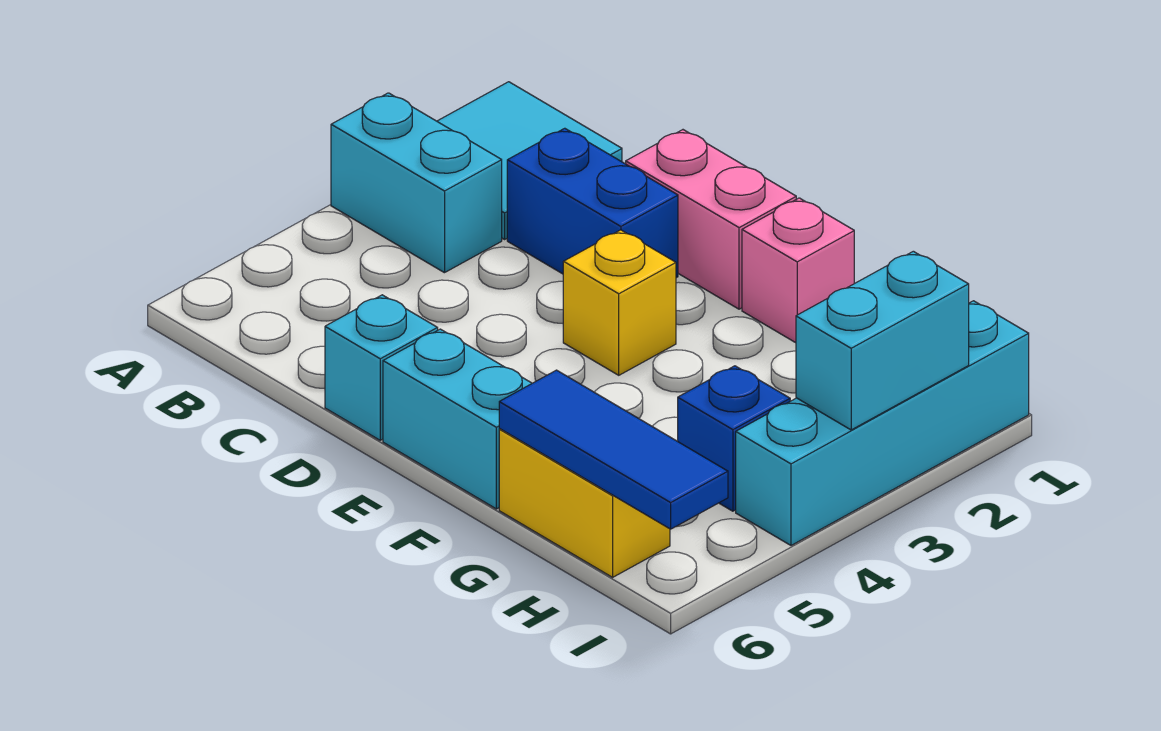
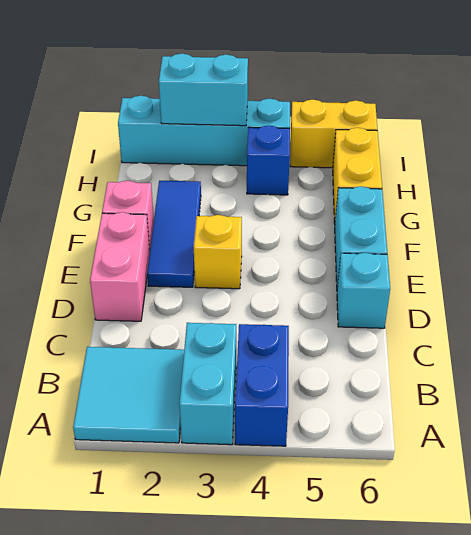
blue brick C2:D2 level 1 -> blue brick A4:B4 level 1
blue tile G6:I6 level 2 -> blue tile E2:G2 level 1
none -> yellow brick I5:I6 level 1

